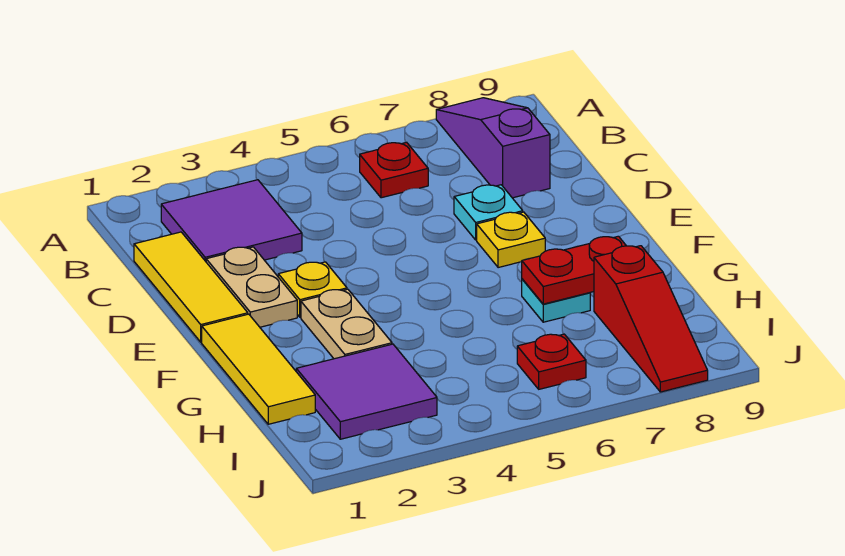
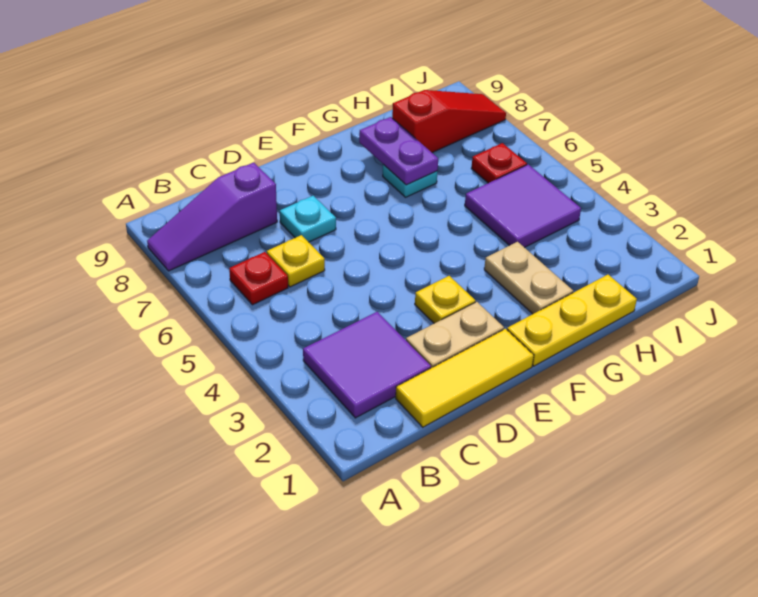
yellow plate E7 level 1 -> yellow plate C6 level 1
yellow tile F1:H1 level 1 -> yellow plate F1:H1 level 1
tan plate F3:G3 level 1 -> tan plate G2:G3 level 1
red plate G7:G8 level 2 -> purple plate G7:G8 level 2
purple tile H2:I3 level 1 -> purple tile H4:I5 level 1

